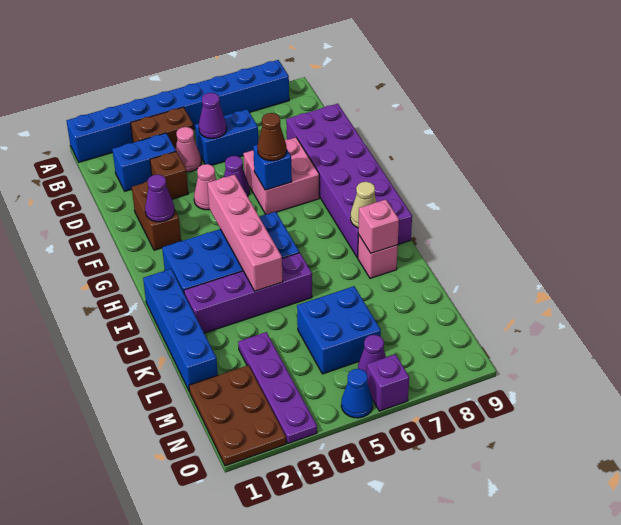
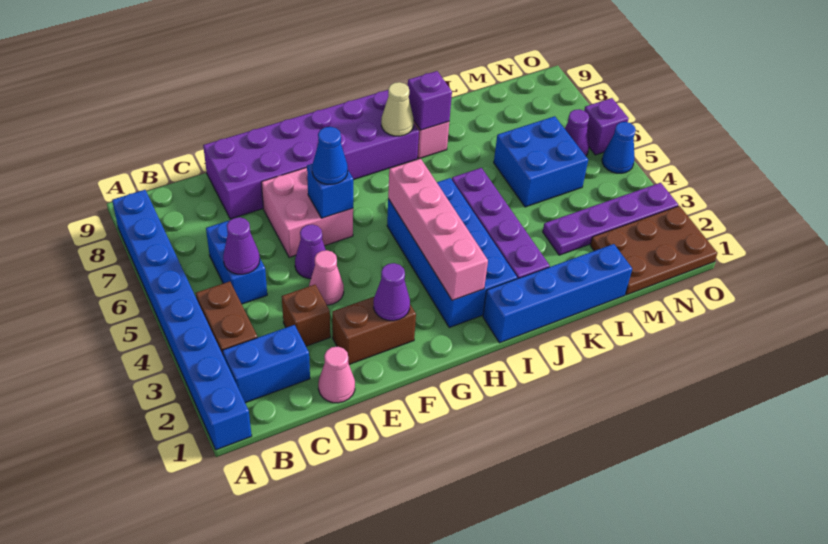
blue brick C2:C3 level 1 -> blue brick B2:C2 level 1
pink cone C4 level 1 -> pink cone D1 level 1
brown cone F6 level 3 -> blue cone F6 level 3
pink brick G4:J4 level 2 -> pink brick H2:H5 level 2
pink brick J8 level 2 -> purple brick J8 level 2

